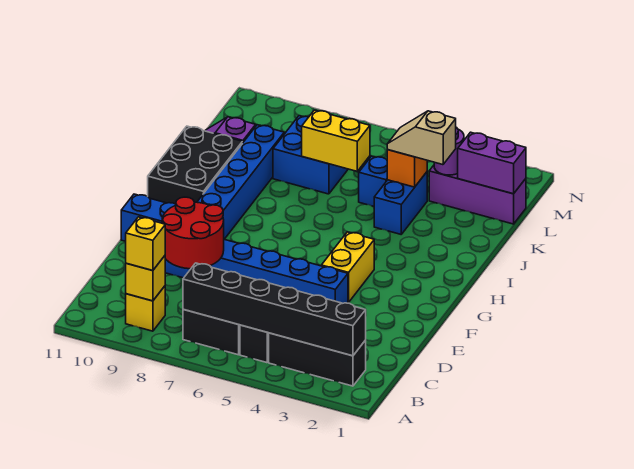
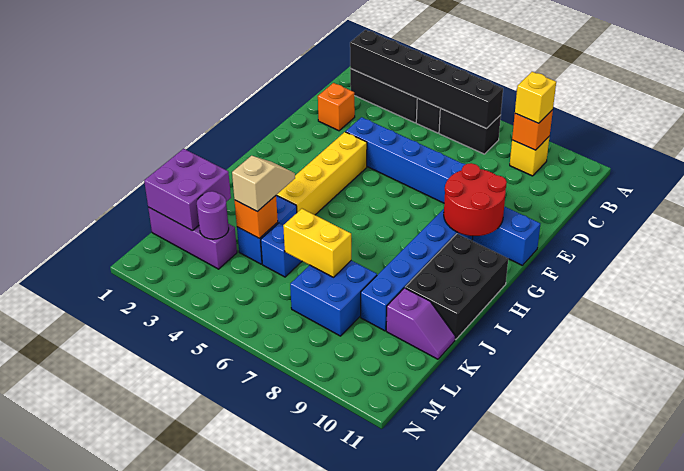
yellow brick B9 level 2 -> orange brick B9 level 2
none -> orange brick D2 level 1
red round brick D8:E9 level 2 -> red round brick F9:G10 level 2
yellow brick F4:G4 level 1 -> yellow brick F4:I4 level 1
tan slope K3:K4 level 3 top 3 -> tan slope J4:K4 level 3 top K
purple brick L1:L2 level 2 -> purple brick K1:L2 level 2

